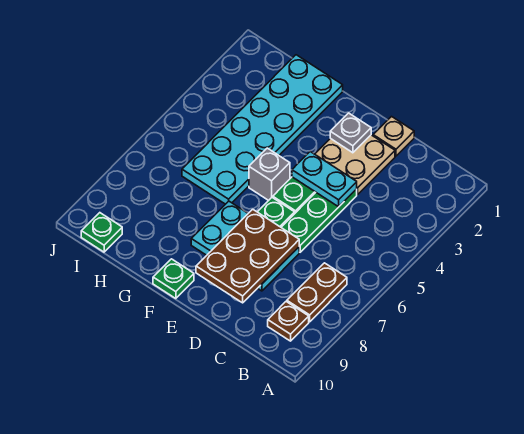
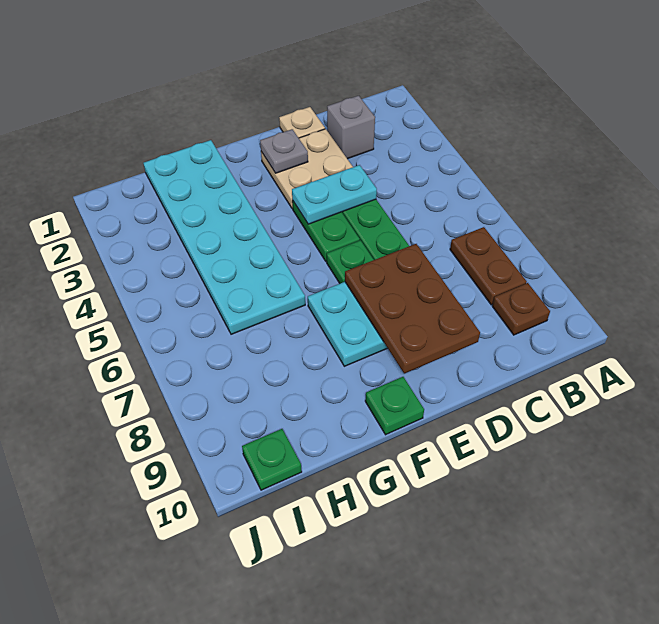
grey brick F5 level 1 -> grey brick C2 level 1

